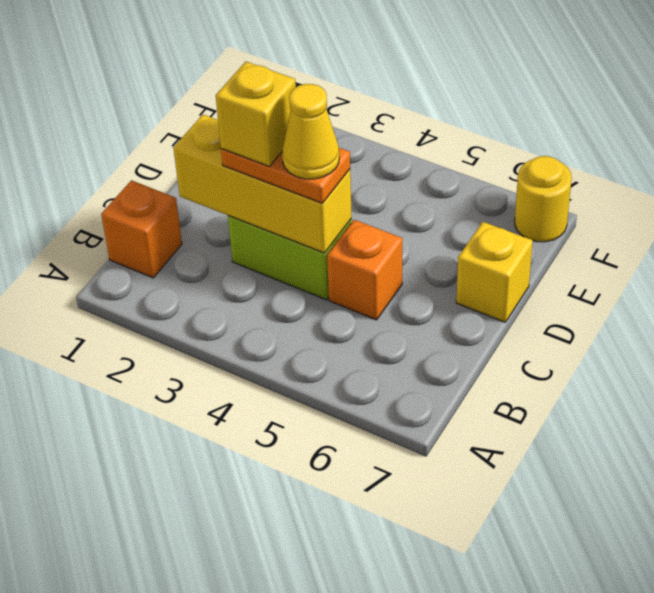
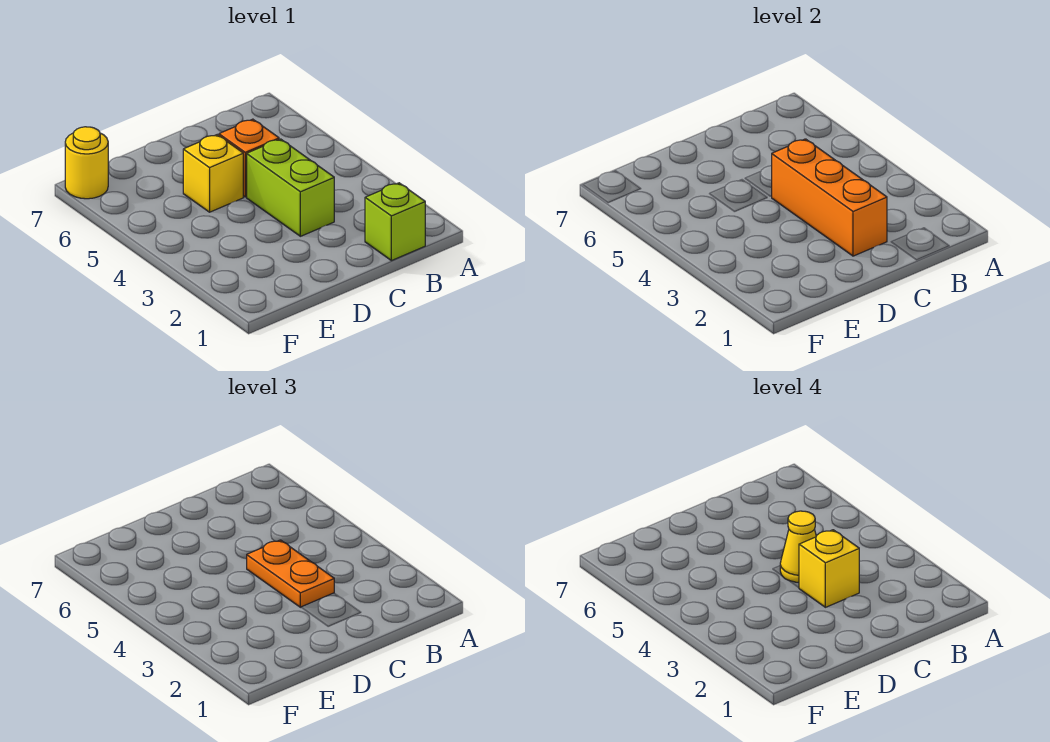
orange brick B1 level 1 -> lime brick B1 level 1
yellow brick C2:C4 level 2 -> orange brick C2:C4 level 2
yellow brick D7 level 1 -> yellow brick D5 level 1

